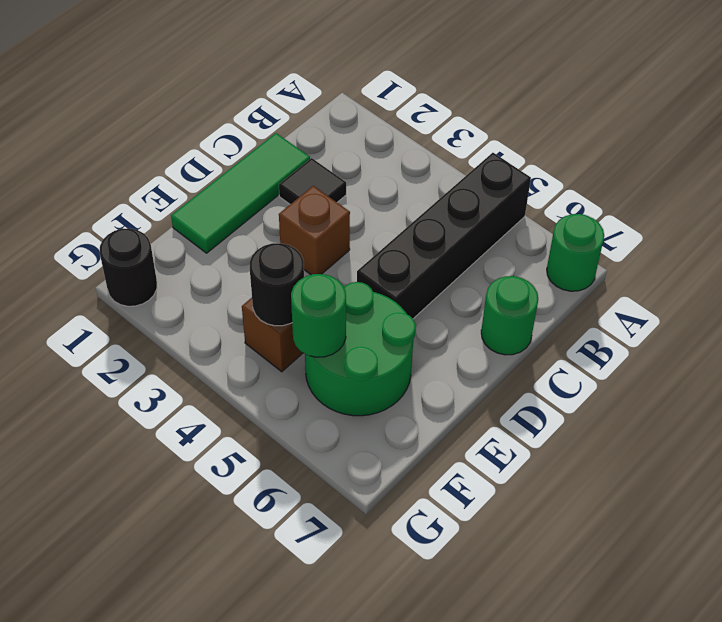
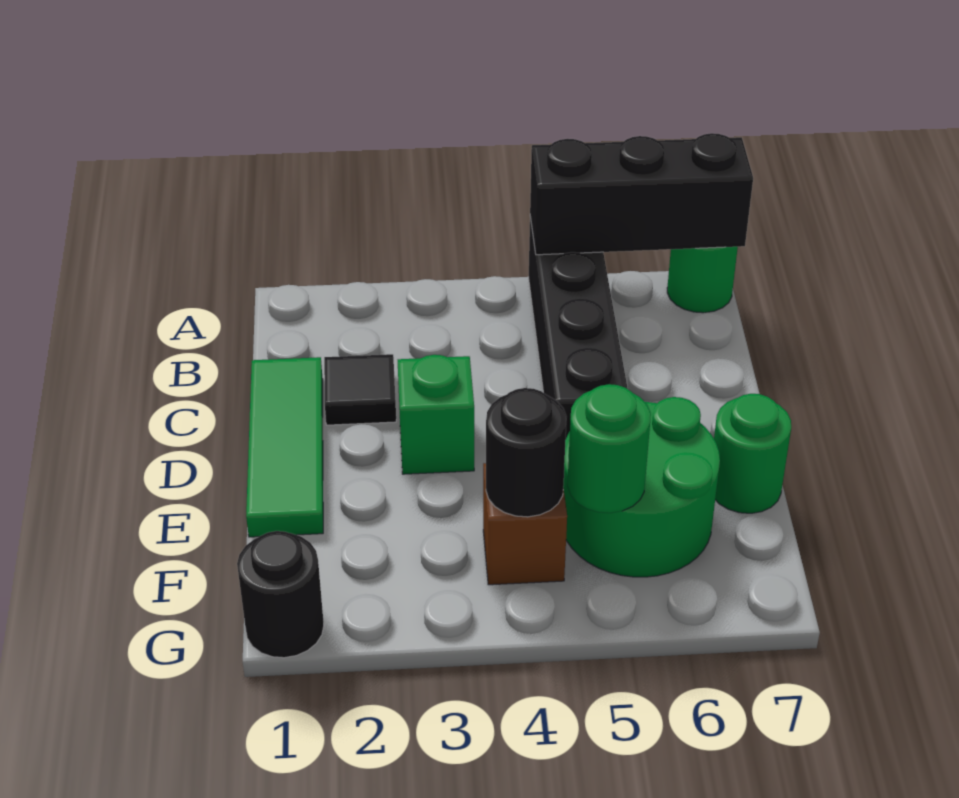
none -> black brick A5:A7 level 2
green round brick C7 level 1 -> green round brick E7 level 1
brown brick D3 level 1 -> green brick D3 level 1

